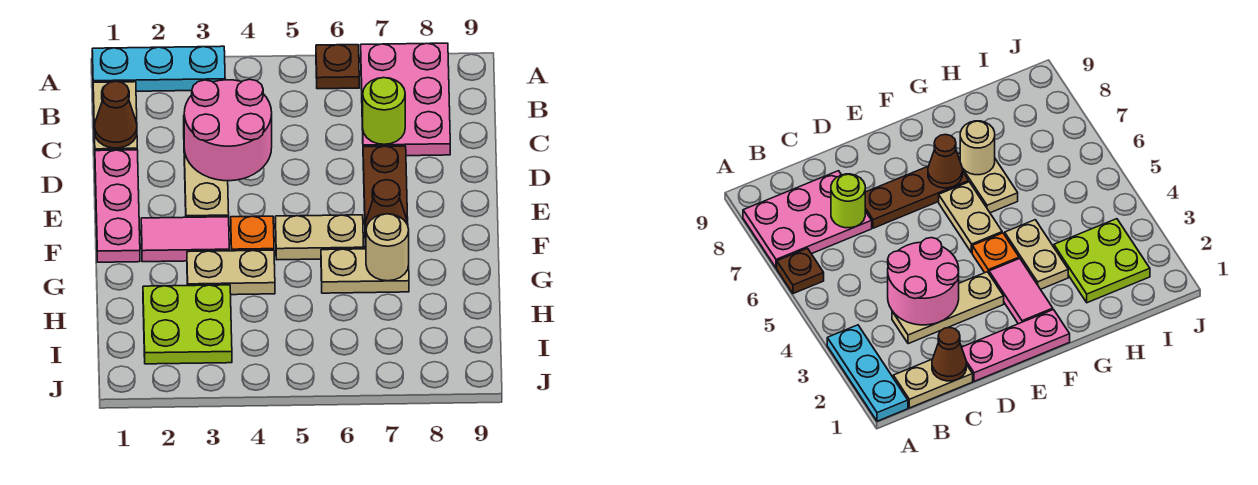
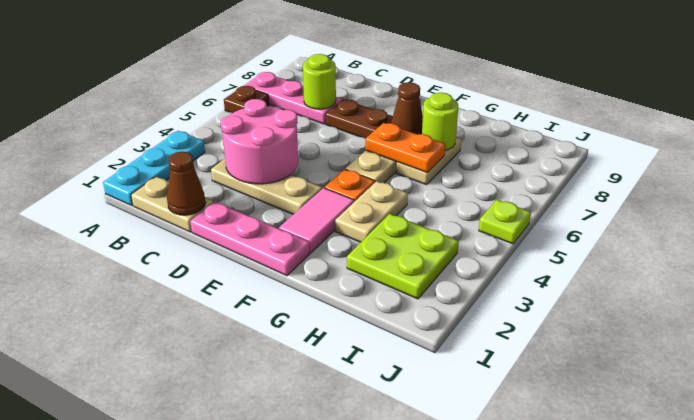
pink plate A7:C8 level 1 -> pink plate A7:C7 level 1
none -> orange plate F6:G6 level 2
tan round brick G7 level 2 -> lime round brick G7 level 2
none -> lime plate J5 level 1

